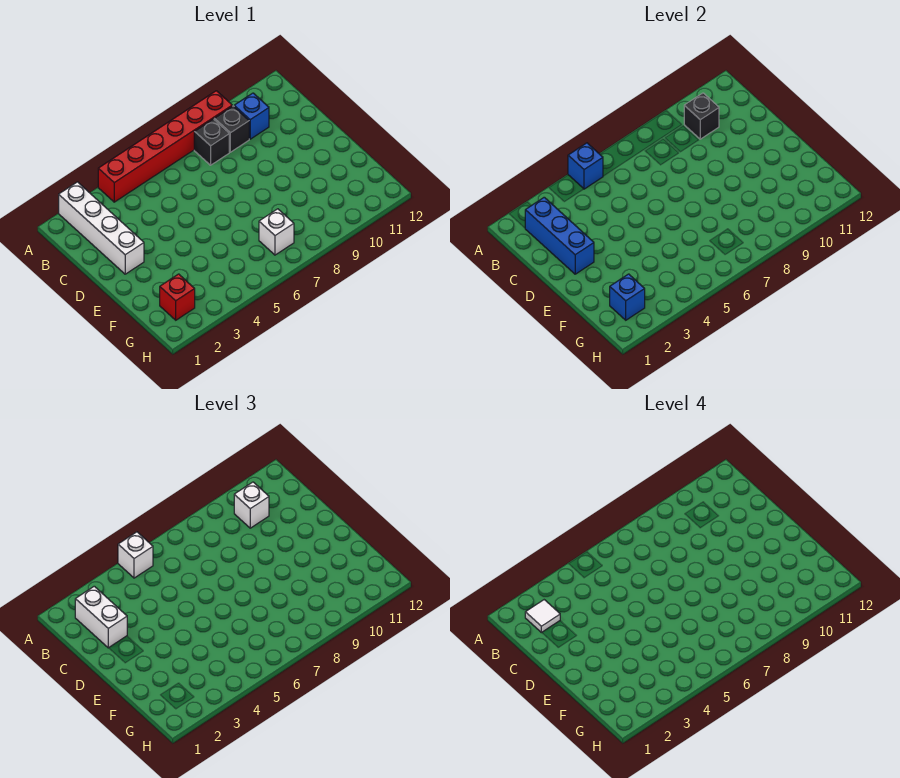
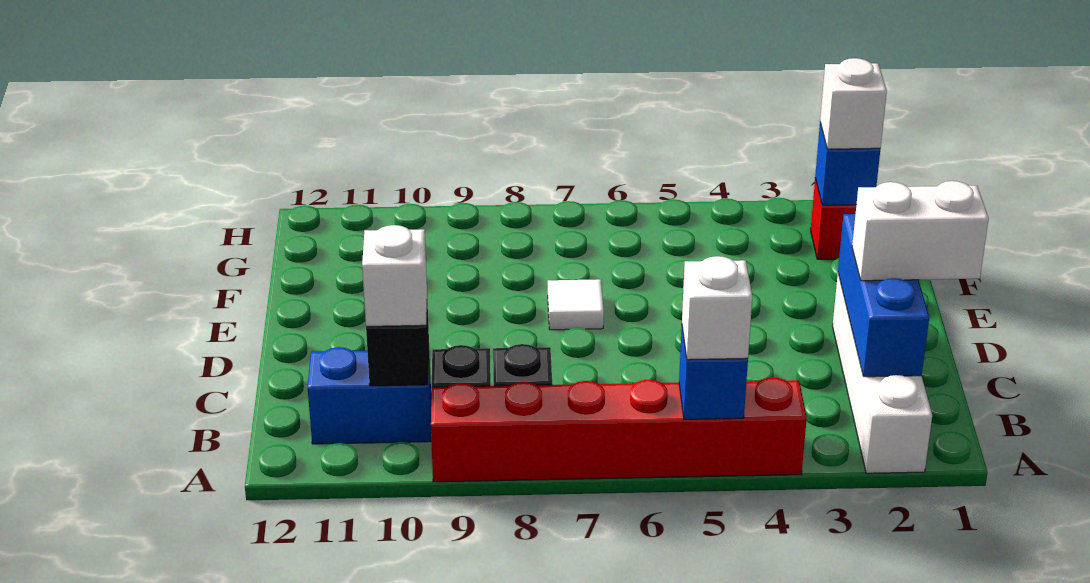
white brick B2:C2 level 3 -> white brick C1:C2 level 3
white tile B2 level 4 -> white tile E7 level 1
blue brick B10 level 1 -> blue brick B10:B11 level 1
white brick G7 level 1 -> white brick G2 level 3

